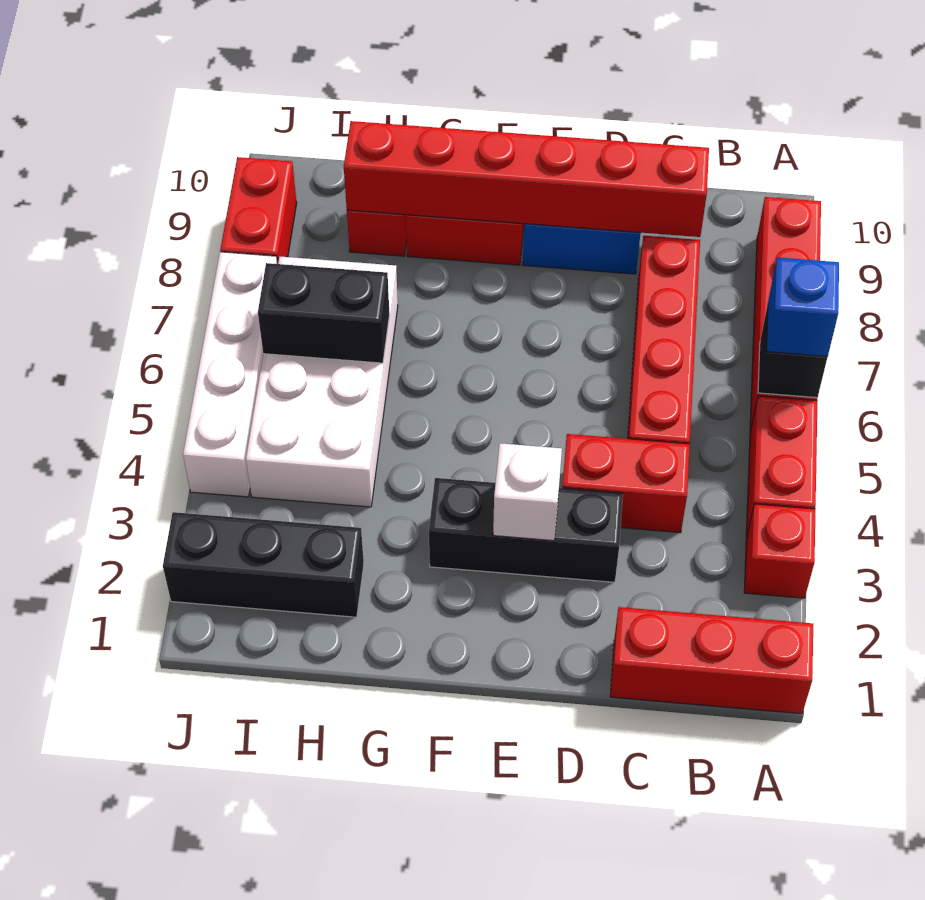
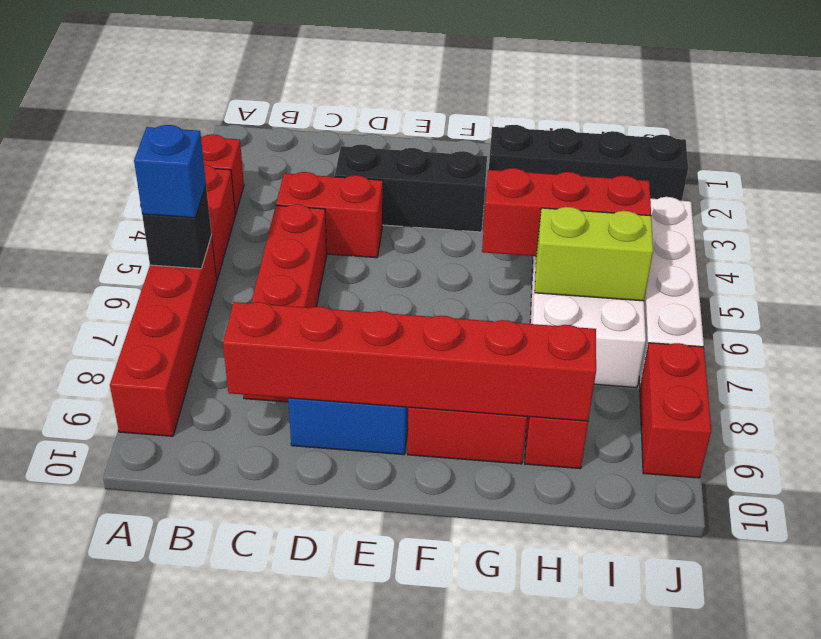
red brick A1:C1 level 1 -> red brick G5:I5 level 2
white brick E3 level 2 -> none
black brick H2:J2 level 1 -> black brick G2:J2 level 1
black brick H6:I6 level 2 -> lime brick H6:I6 level 2

